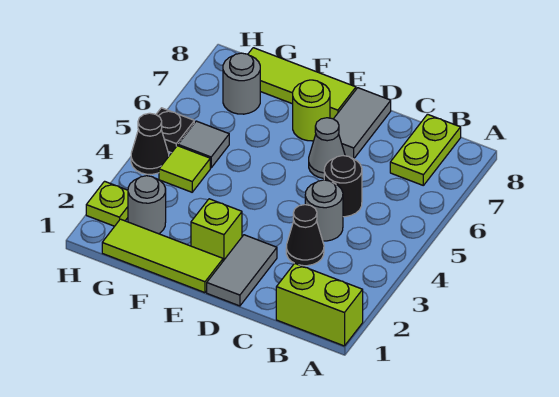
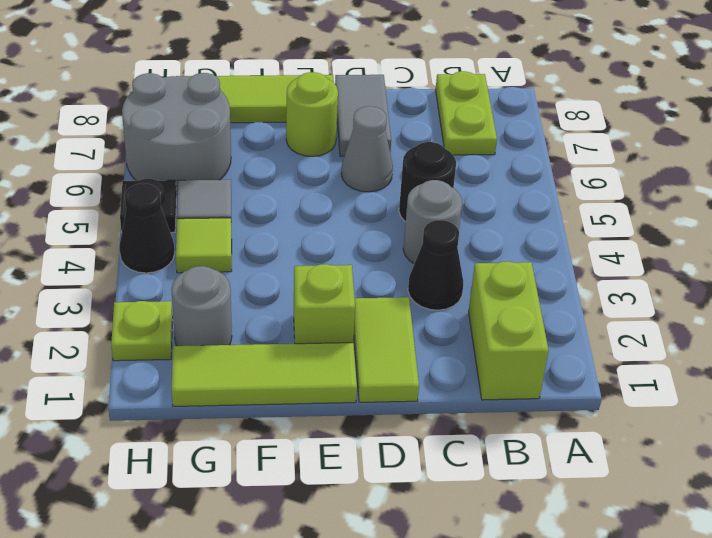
lime brick A1:B1 level 1 -> lime brick B1:B2 level 1
grey tile D1:D2 level 1 -> lime tile D1:D2 level 1
grey round brick G7 level 1 -> grey round brick G6:H7 level 1

